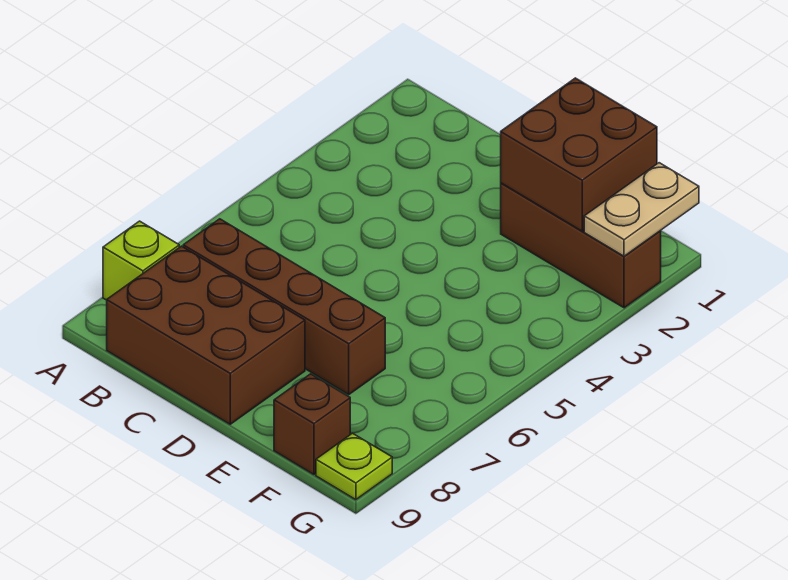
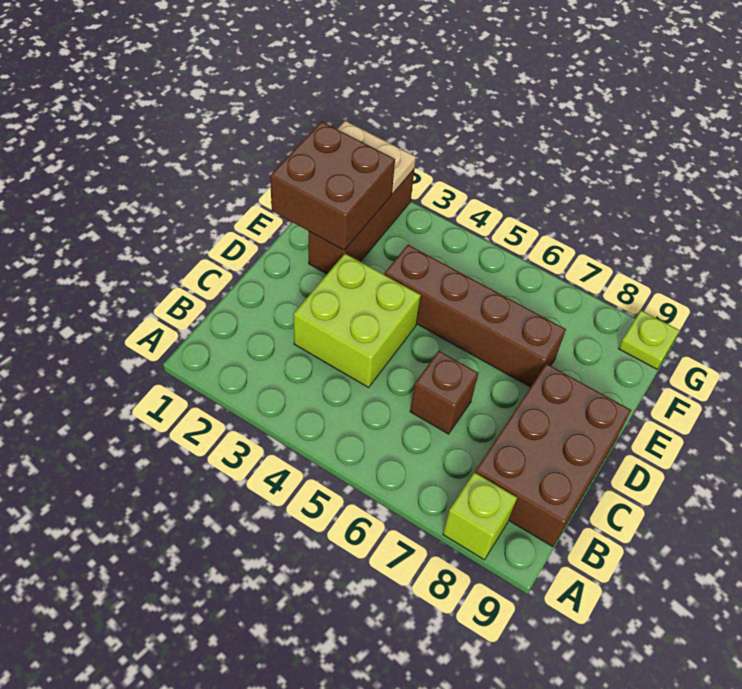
brown brick B7:E7 level 1 -> brown brick E4:E7 level 1
none -> lime brick C3:D4 level 1
brown brick F9 level 1 -> brown brick C6 level 1

